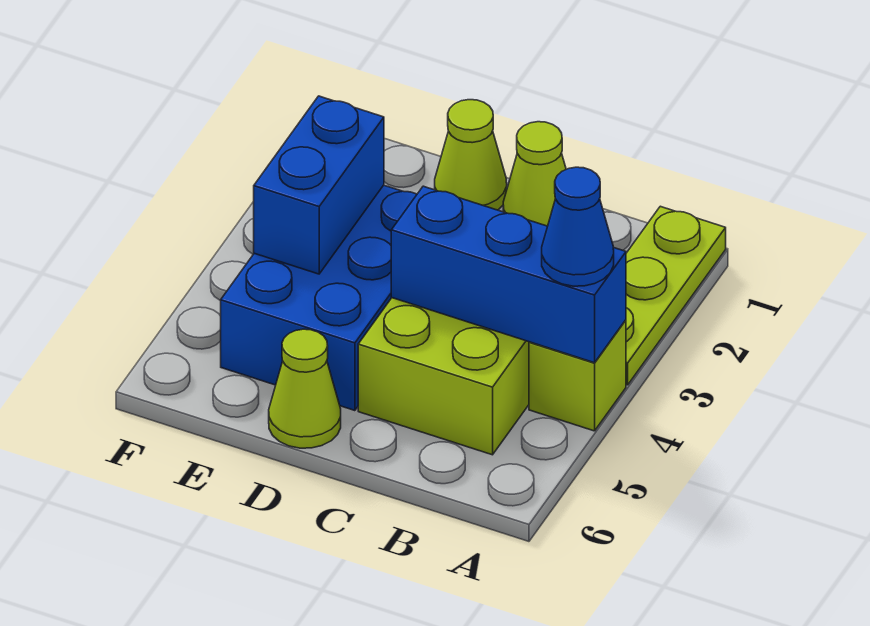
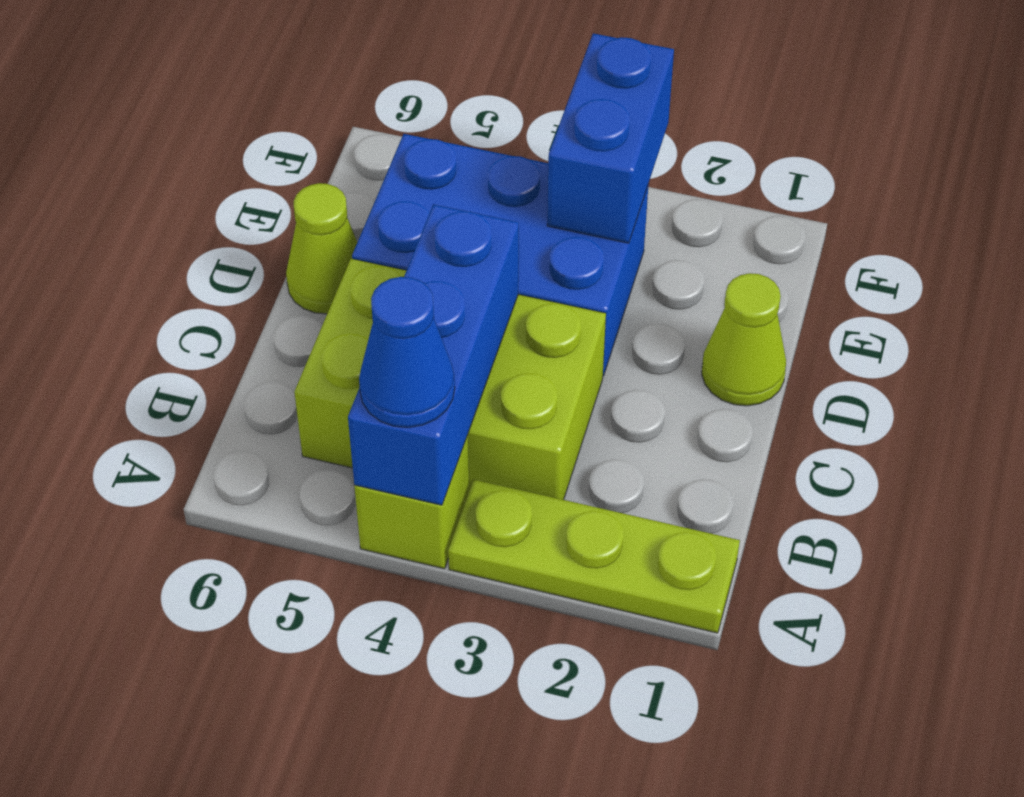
lime cone C1 level 1 -> none
blue brick E3:E4 level 2 -> blue brick E3:F3 level 2

